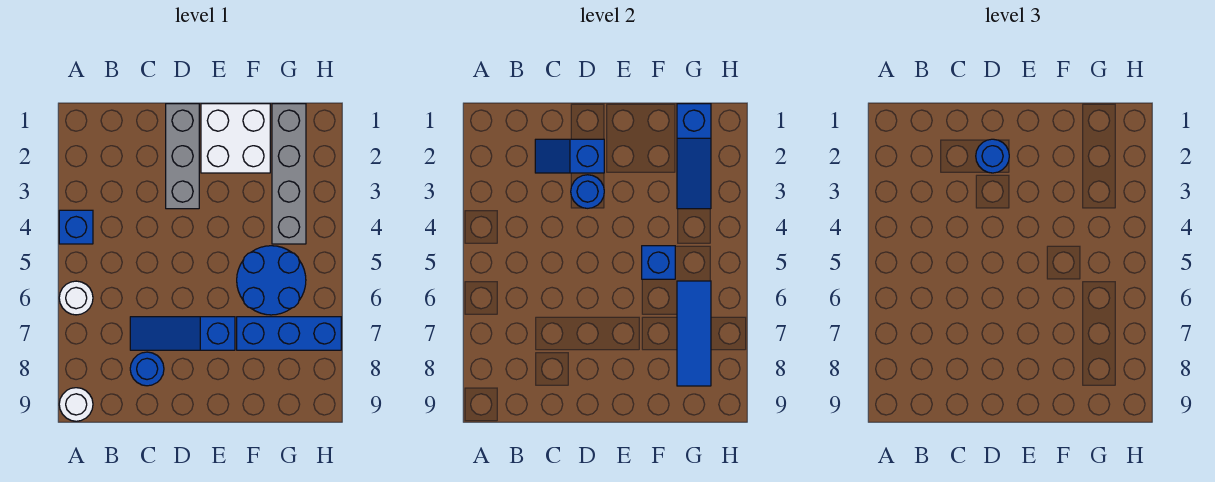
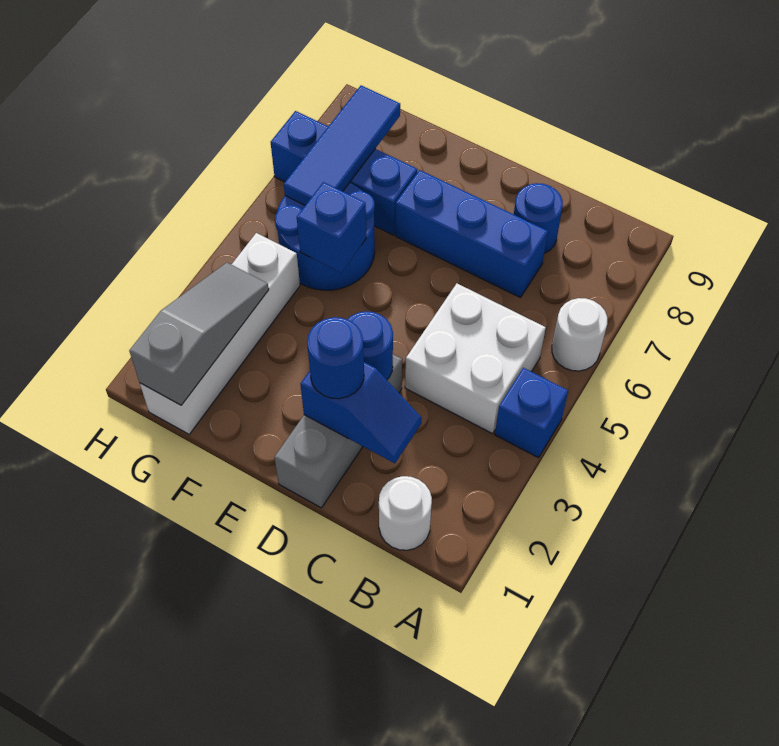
white round brick A9 level 1 -> white round brick B1 level 1
blue slope C7:E7 level 1 top E -> blue brick C7:E7 level 1
white brick E1:F2 level 1 -> white brick B4:C5 level 1
grey brick G1:G4 level 1 -> white brick G1:G4 level 1
blue slope G1:G3 level 2 top 1 -> grey slope G1:G3 level 2 top 1

